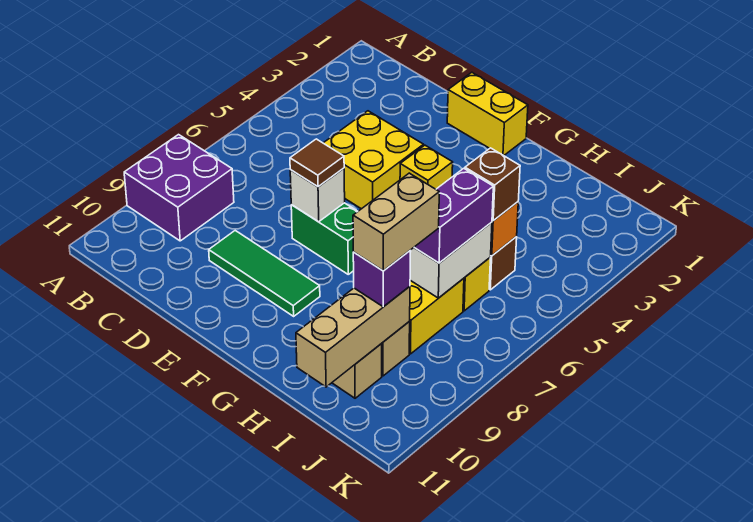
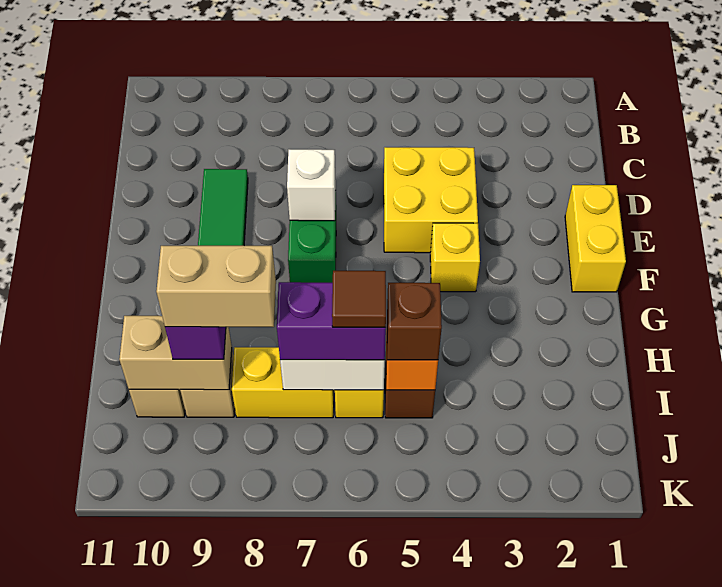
purple brick A8:B9 level 1 -> none
brown tile E7 level 3 -> brown tile I6 level 4
tan brick I9:I11 level 2 -> tan brick I9:I10 level 2

